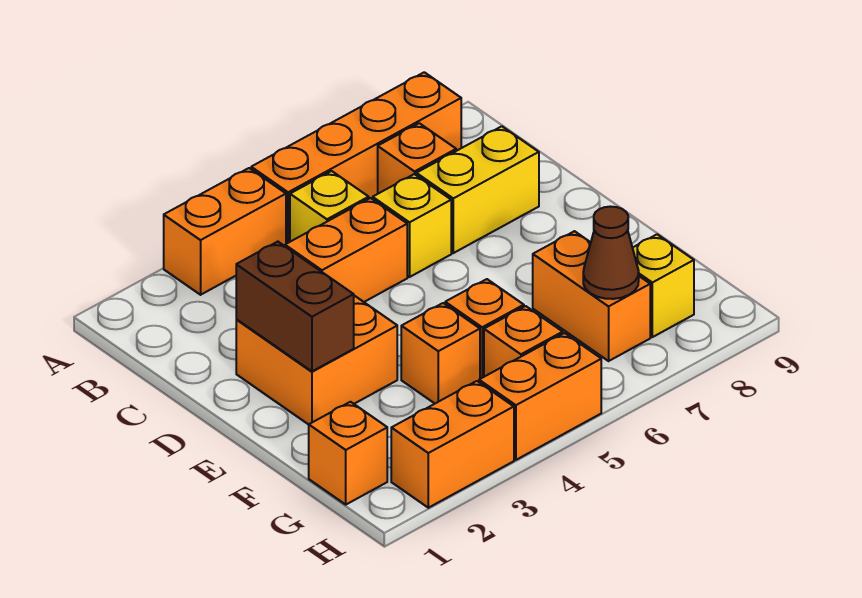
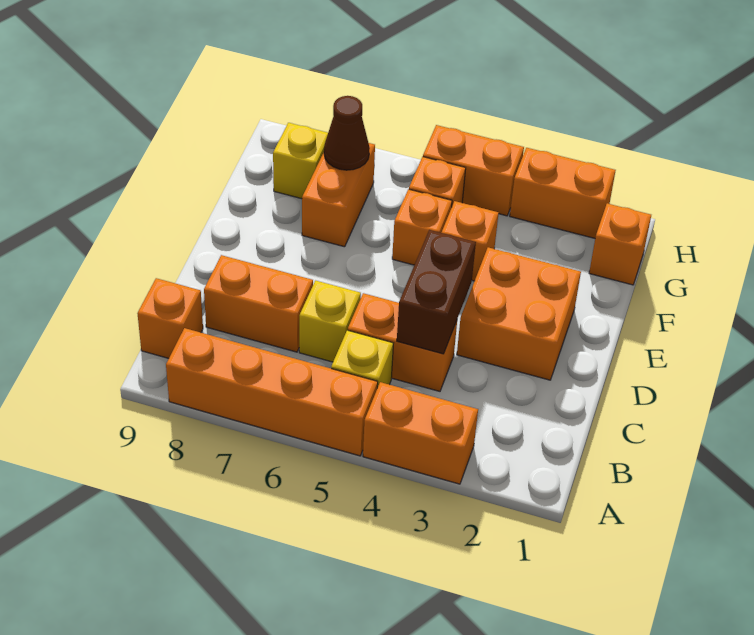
orange brick B7 level 1 -> orange brick B9 level 1
yellow brick C7:C8 level 1 -> orange brick C7:C8 level 1
brown brick D2:E2 level 2 -> brown brick C4:D4 level 2

